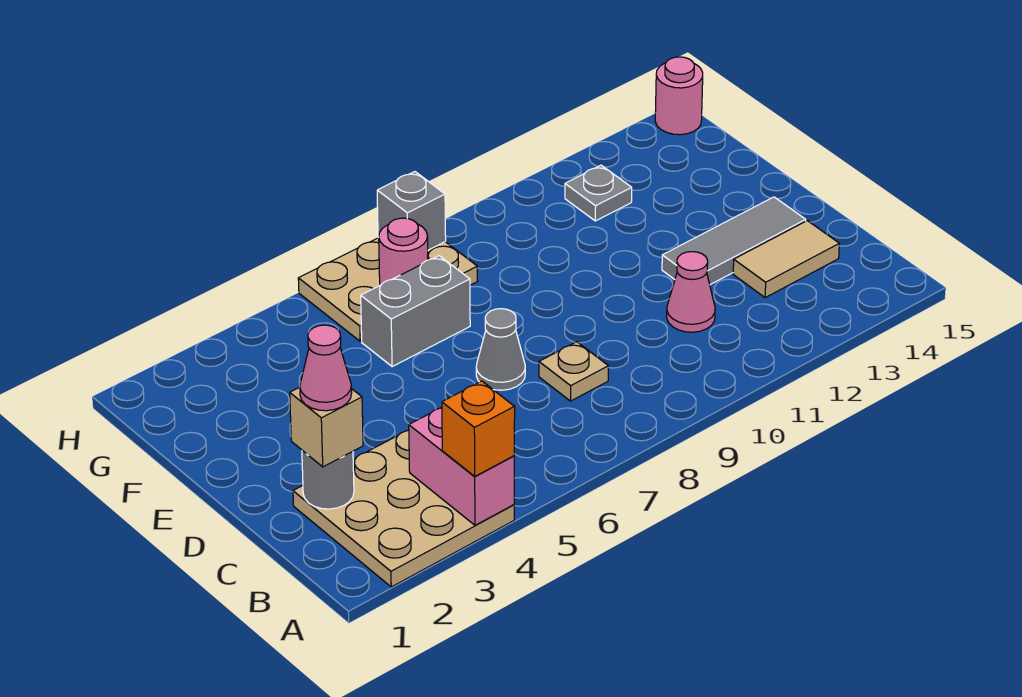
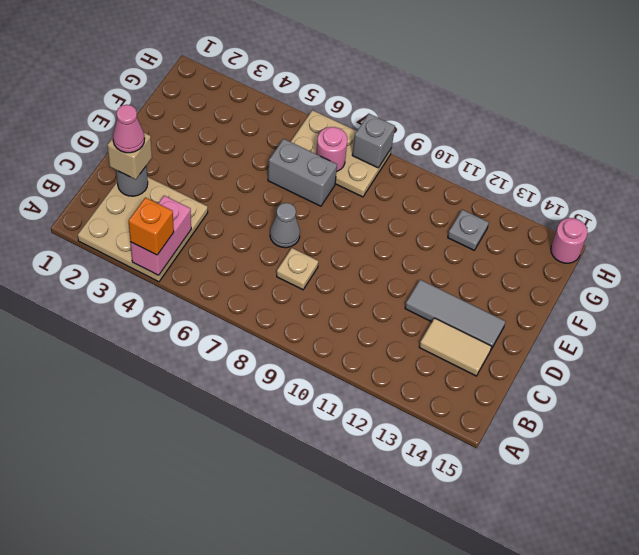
pink cone C11 level 1 -> none

